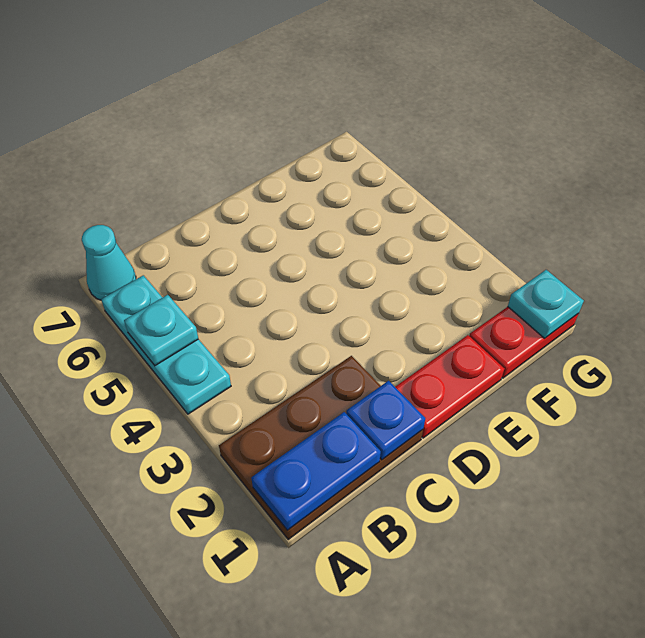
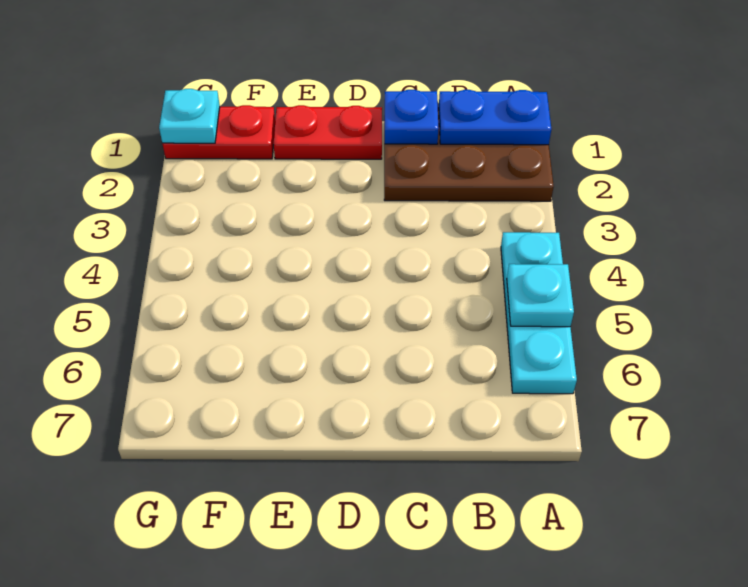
cyan cone A7 level 1 -> none

